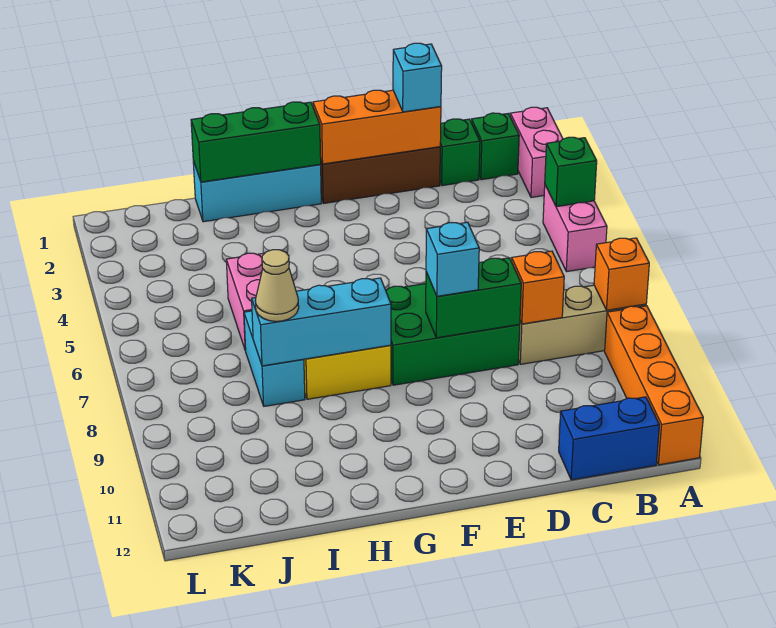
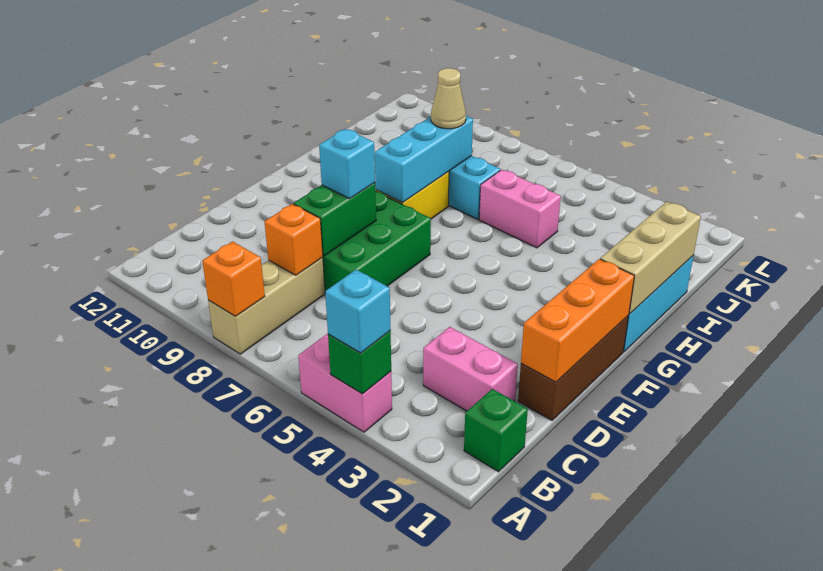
pink brick A1:A2 level 1 -> pink brick C2:C3 level 1
orange brick A9:A12 level 1 -> none
blue brick B12:C12 level 1 -> none
green brick C1 level 1 -> none
cyan brick D1 level 3 -> cyan brick A4 level 3
green brick G1:I1 level 2 -> tan brick G1:I1 level 2

